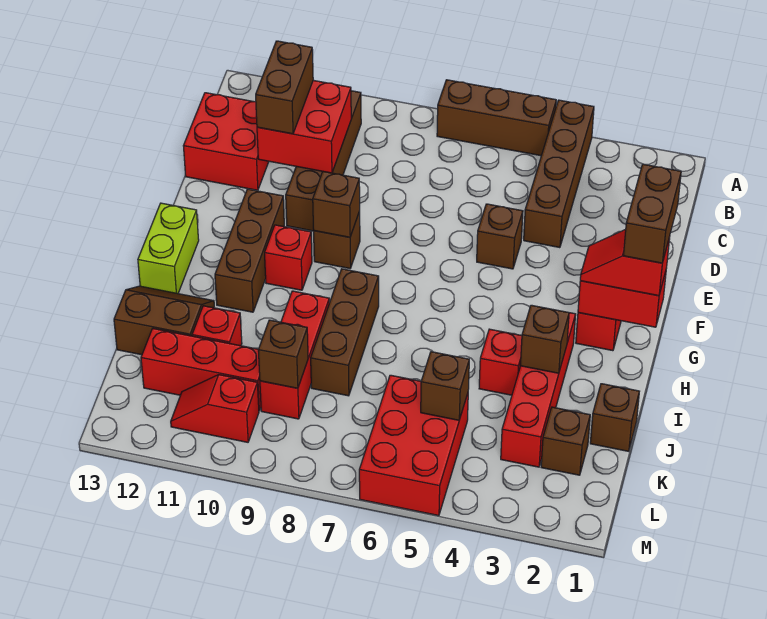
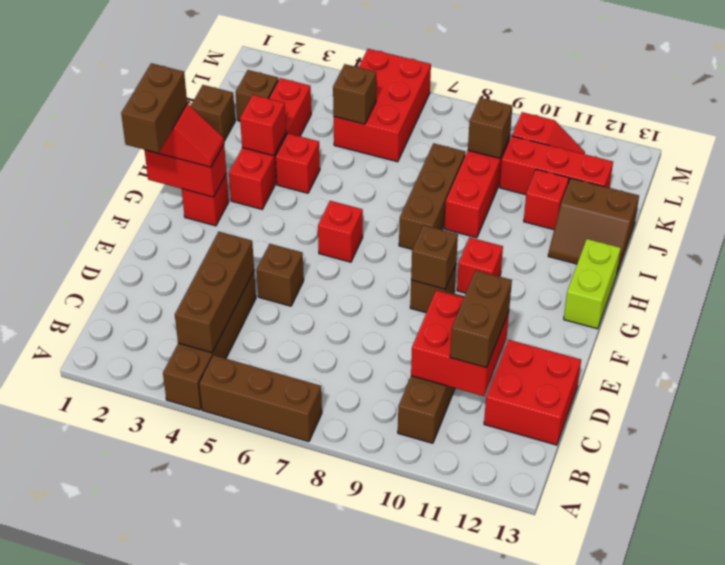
brown brick F11:H11 level 1 -> brown brick B4:D4 level 2
none -> red brick G6 level 1
brown brick I3 level 2 -> red brick I3 level 2

